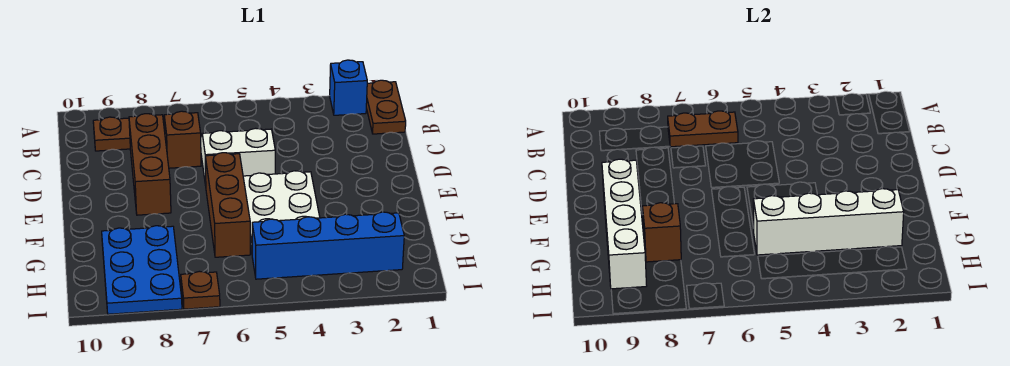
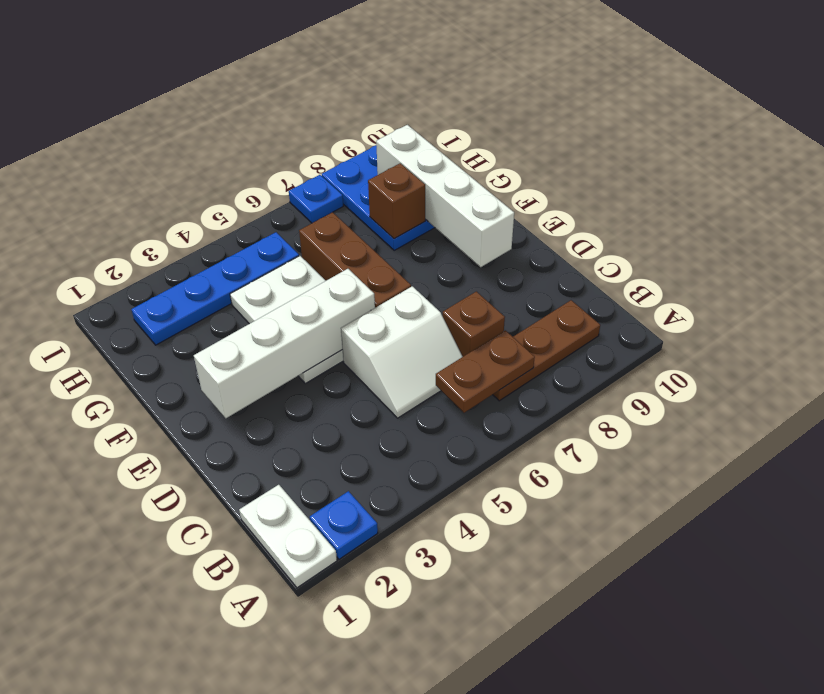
brown plate A1:B1 level 1 -> white plate A1:B1 level 1
blue brick A2 level 1 -> blue plate A2 level 1
brown brick C8:E8 level 1 -> none
white brick G2:G5 level 2 -> white brick E2:E5 level 2
blue brick H2:H5 level 1 -> blue plate H2:H5 level 1
brown plate I7 level 1 -> blue plate I7 level 1

